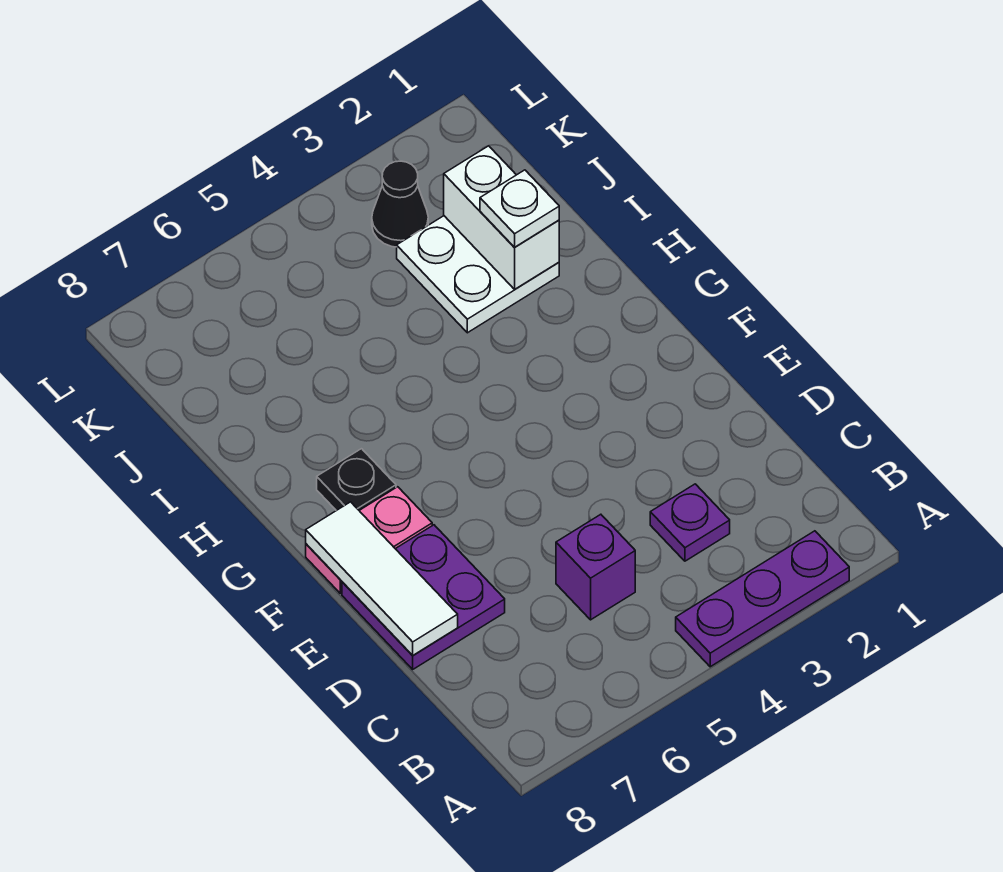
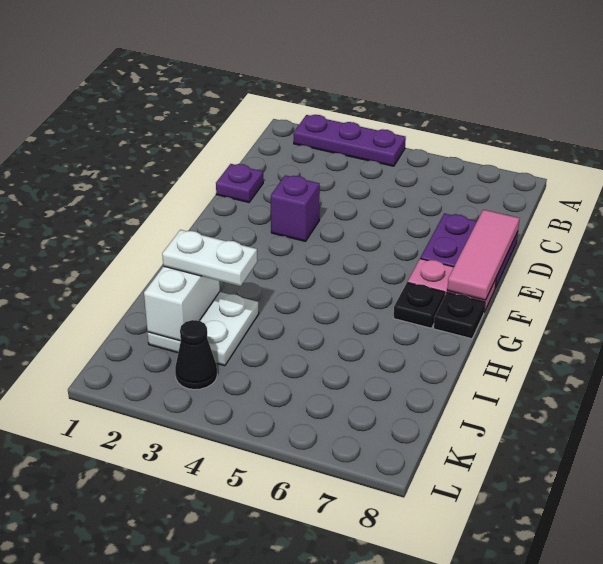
purple plate C3 level 1 -> purple plate D1 level 1
purple brick C5 level 1 -> purple brick E3 level 1
white tile D8:F8 level 2 -> pink tile D8:F8 level 2
none -> black plate G8 level 1
white plate I2 level 3 -> white plate I2:I3 level 3

